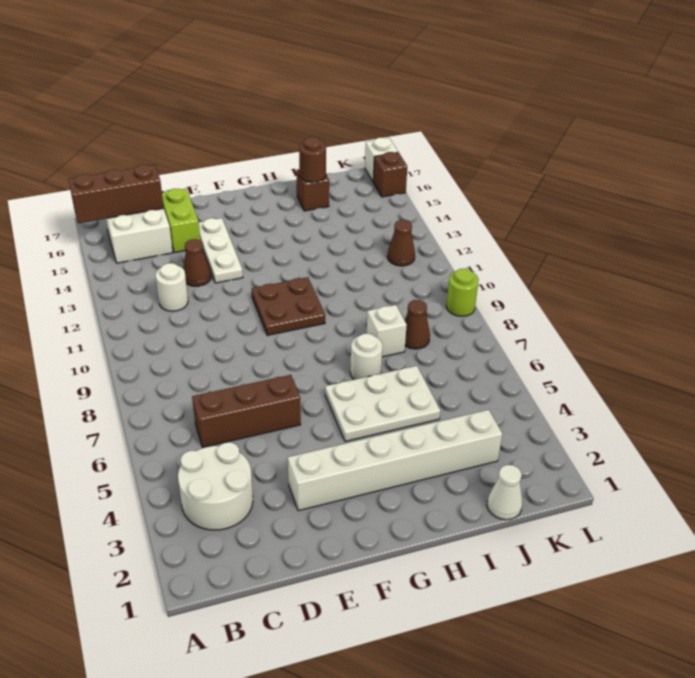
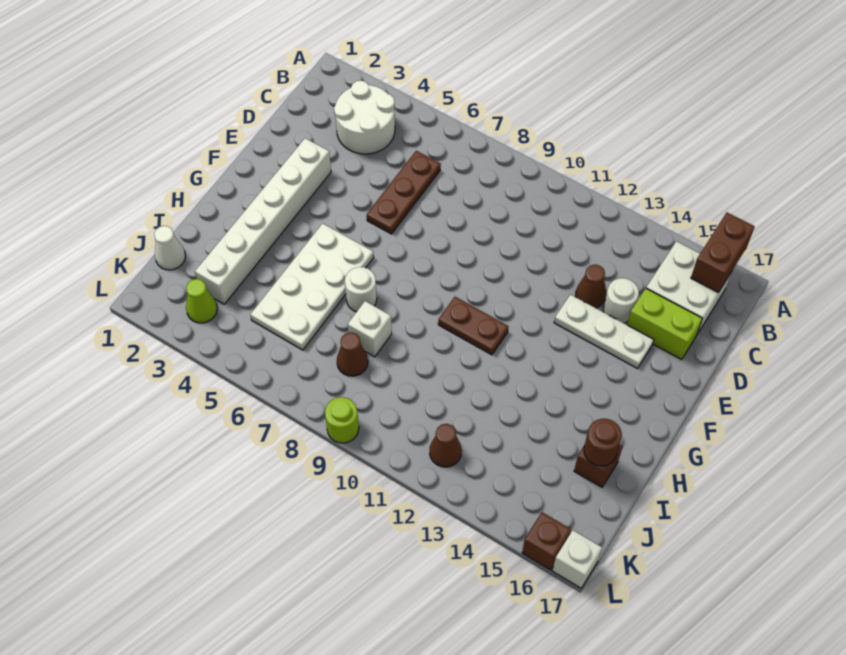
brown brick A16:C16 level 2 -> brown brick A16:B16 level 2
brown brick C6:E6 level 1 -> brown plate C6:E6 level 1
white round brick C12 level 1 -> white round brick D14 level 1
brown plate F10:G11 level 1 -> brown plate G10:G11 level 1
white plate G5:I6 level 1 -> white plate G5:J6 level 1
none -> lime cone K3 level 1

